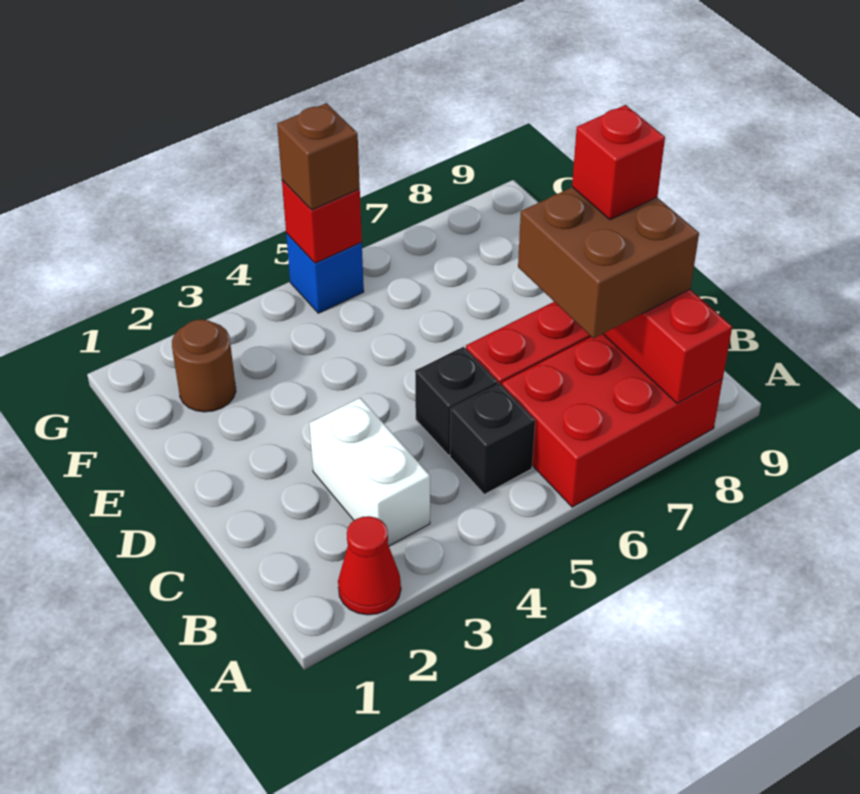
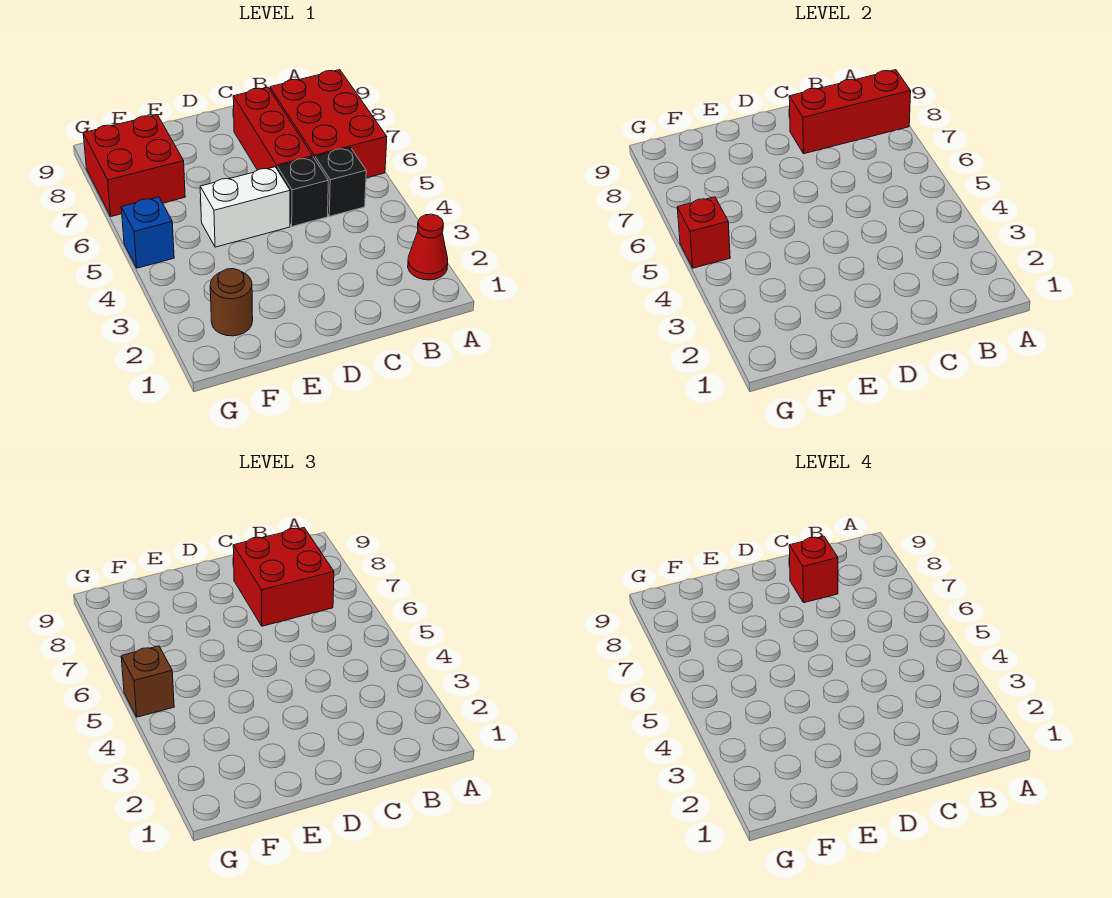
white brick B3:C3 level 1 -> white brick D5:E5 level 1
brown brick B7:C8 level 3 -> red brick B7:C8 level 3
none -> red brick F7:G8 level 1

